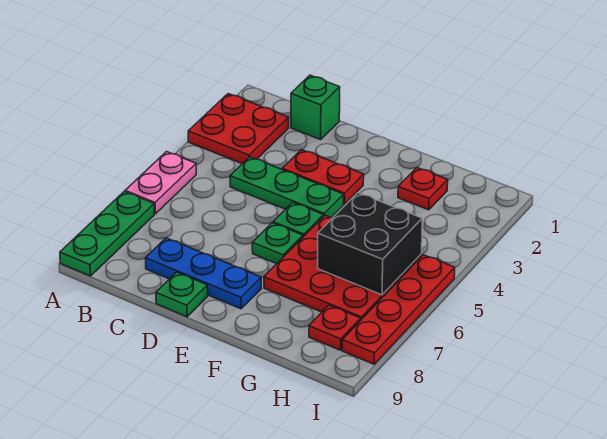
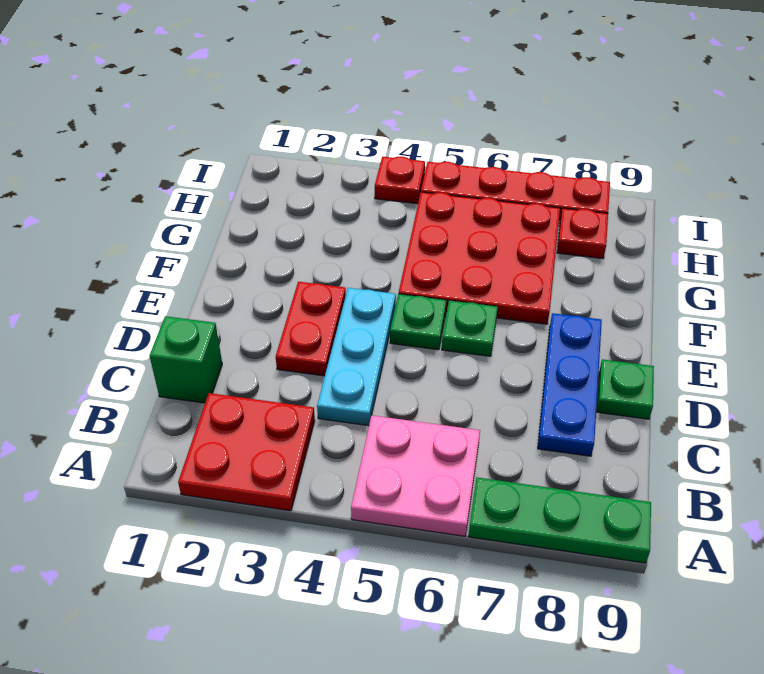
pink plate A5:A6 level 1 -> pink plate A5:B6 level 1
green plate C4:E4 level 1 -> cyan plate C4:E4 level 1
red plate G2 level 1 -> red plate I4 level 1
black brick G5:H6 level 2 -> none

